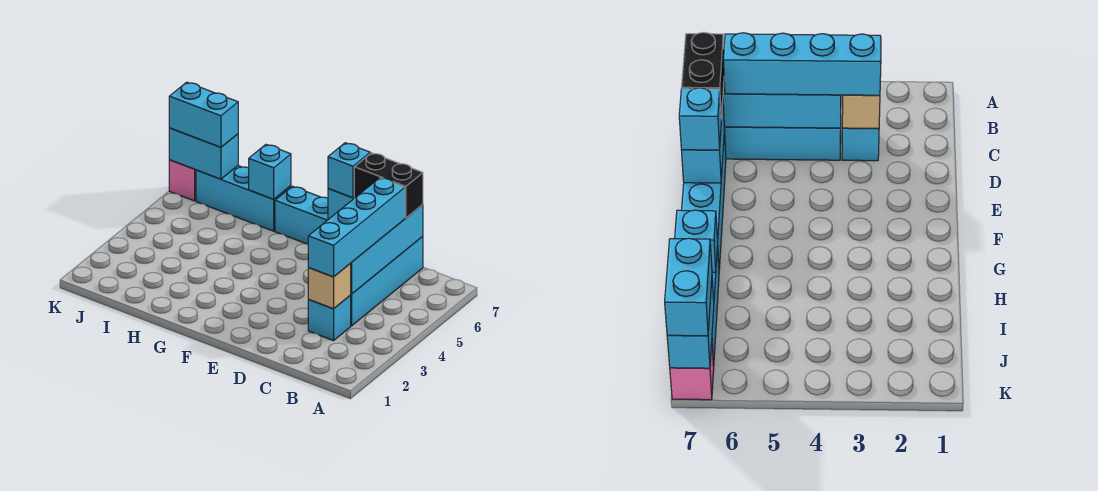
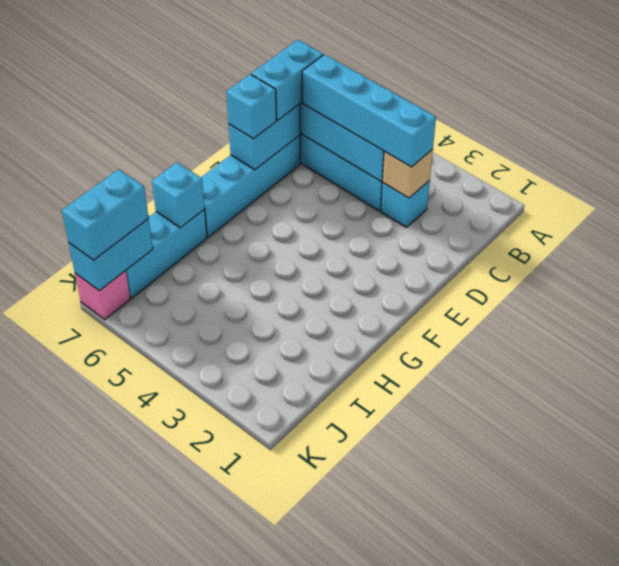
black brick C7:D7 level 3 -> cyan brick C7:D7 level 3

